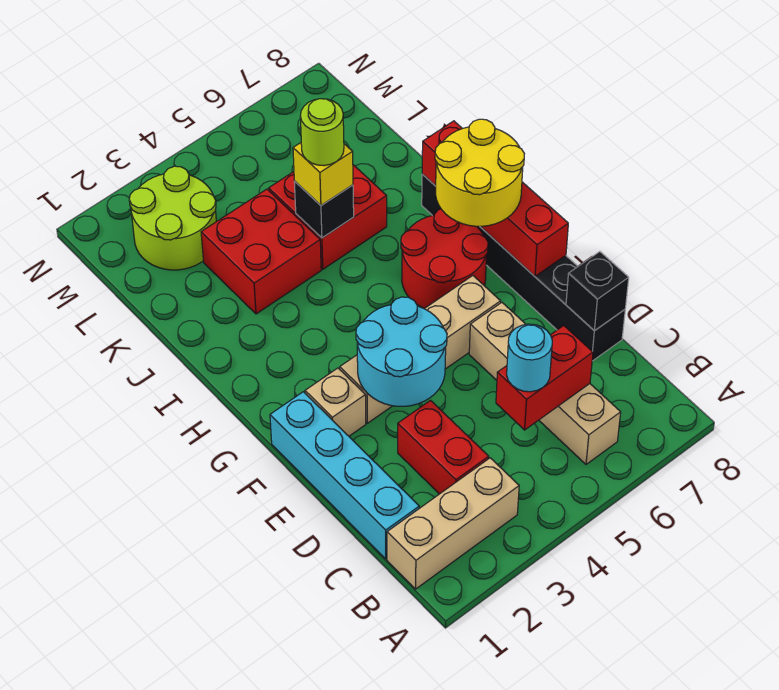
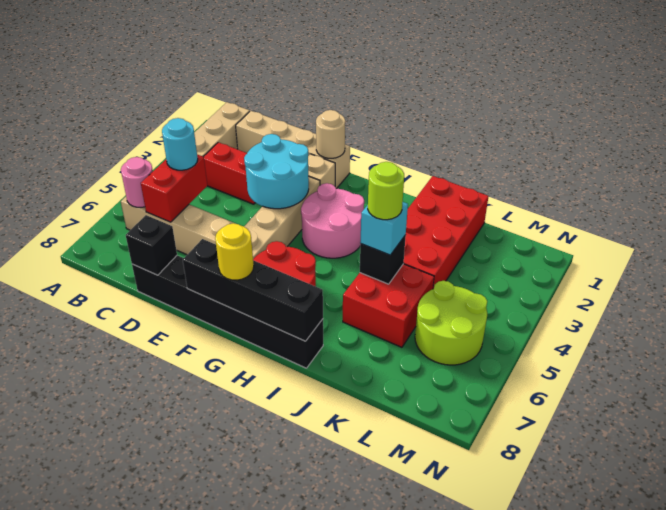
none -> pink round brick B6 level 2
cyan brick C1:F1 level 1 -> tan brick C1:F1 level 1
none -> tan round brick F1 level 2
red brick F8:I8 level 2 -> black brick F8:I8 level 2
none -> pink round brick G3:H4 level 1
yellow round brick G7:H8 level 3 -> yellow round brick G8 level 3
red brick J3:K4 level 1 -> red brick J1:K4 level 1
yellow brick J5 level 3 -> cyan brick J5 level 3
lime round brick L2:M3 level 1 -> lime round brick L5:M6 level 1

